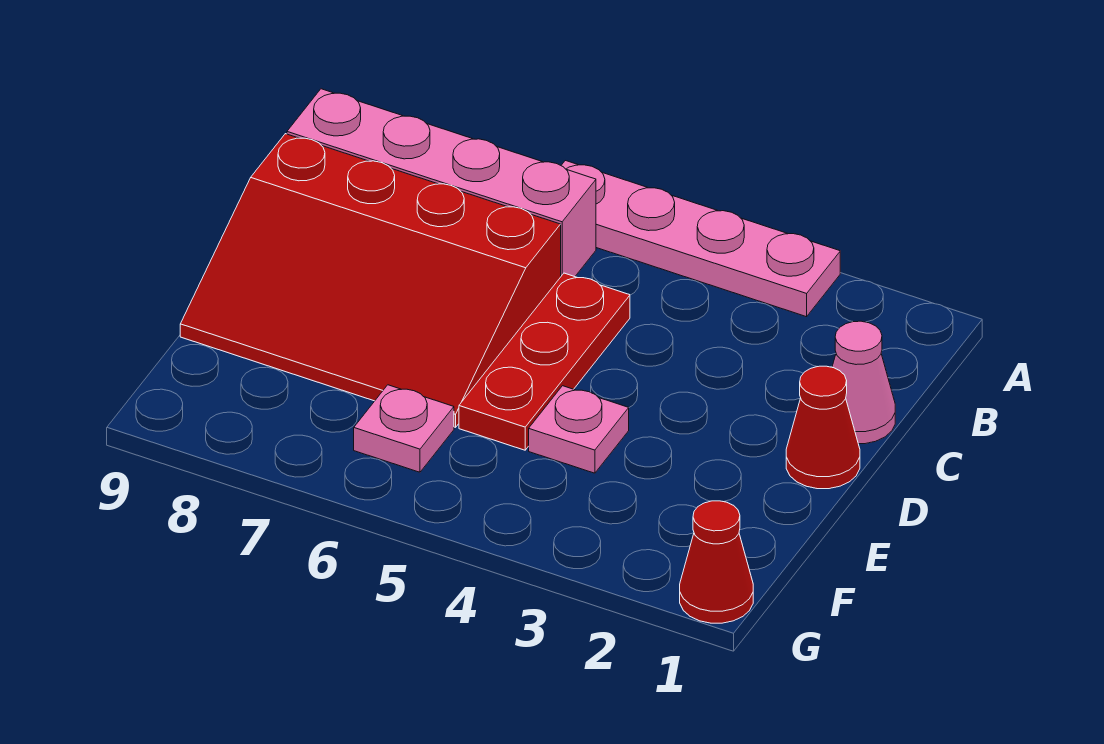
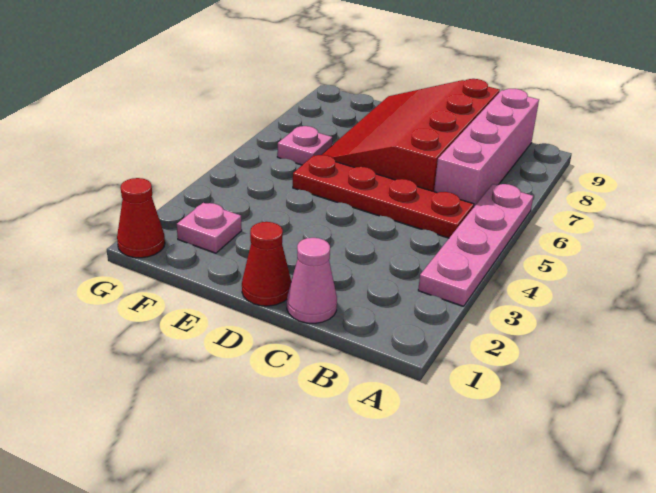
red plate C5:E5 level 1 -> red plate B5:E5 level 1
pink plate E4 level 1 -> pink plate F2 level 1

